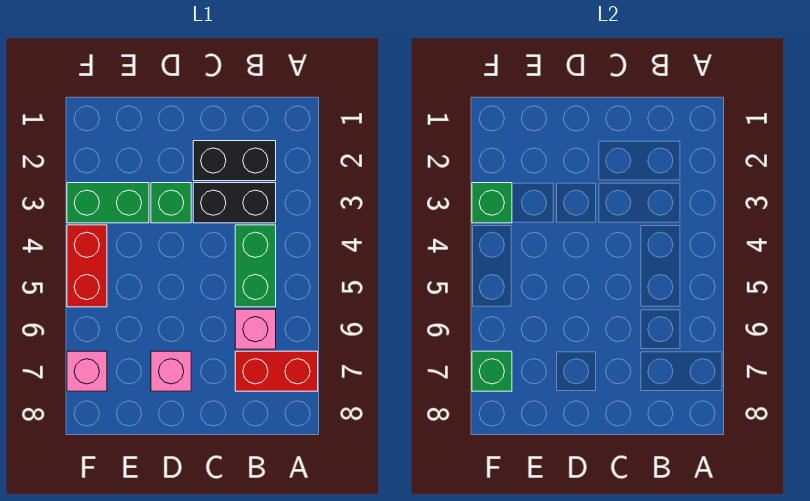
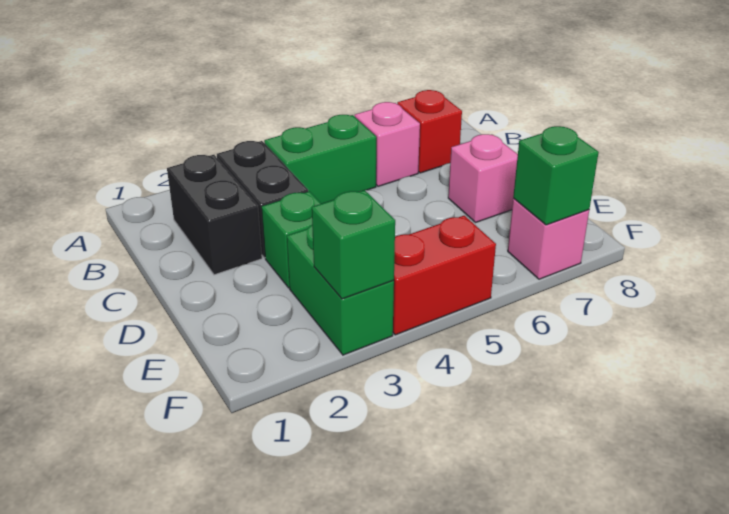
red brick A7:B7 level 1 -> red brick B7 level 1

